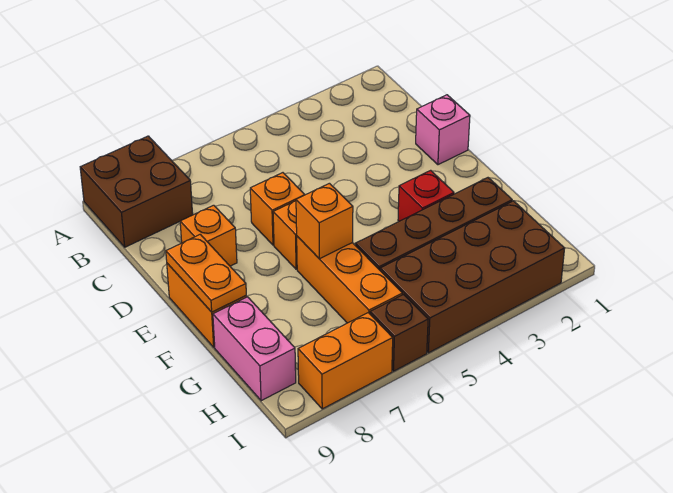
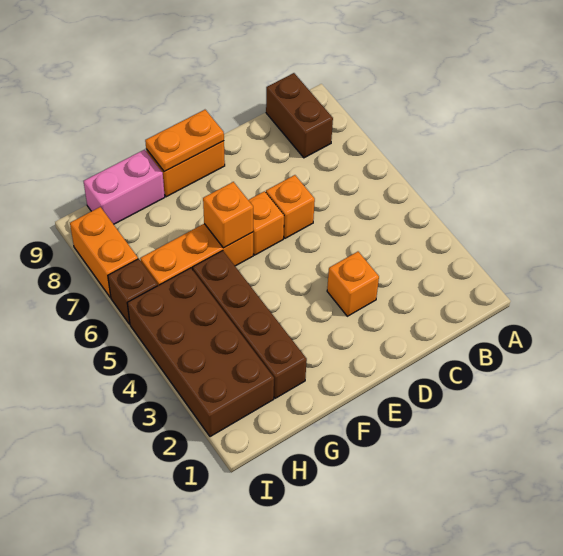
brown brick A8:B9 level 1 -> brown brick B8:B9 level 1
pink brick D1 level 1 -> none
orange brick D8 level 1 -> orange brick D3 level 1
red brick F3 level 1 -> none

